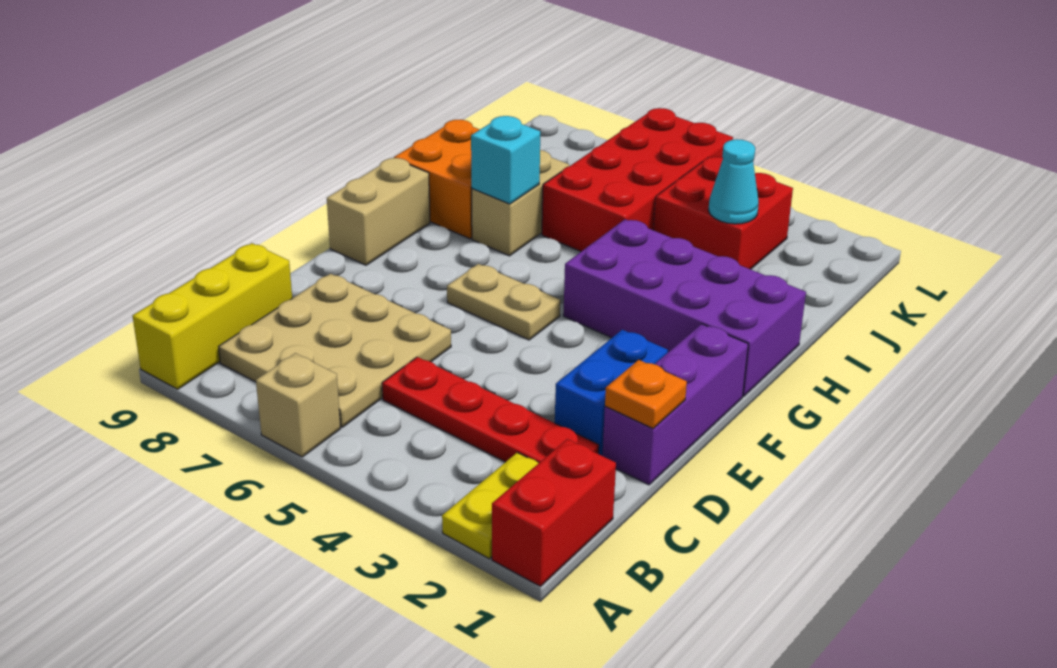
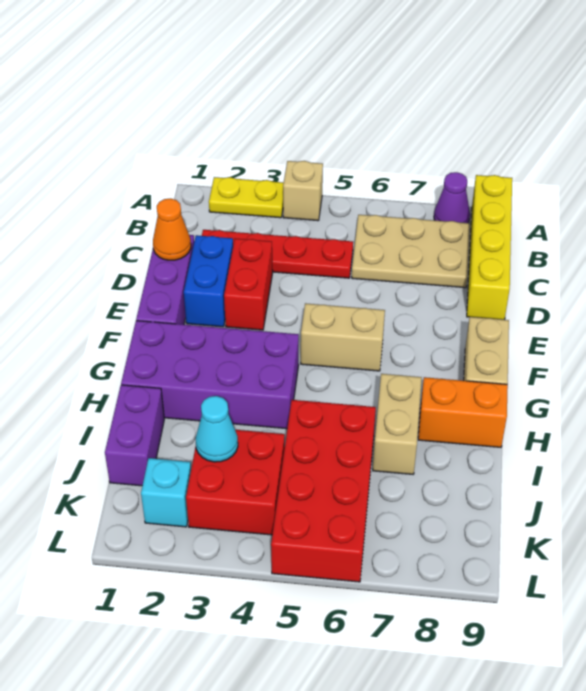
red brick A1:B1 level 1 -> red brick D3:E3 level 1
yellow plate A2:B2 level 1 -> yellow plate A2:A3 level 1
tan brick A6 level 1 -> tan brick A4 level 1
none -> purple cone A8 level 1
yellow brick A9:C9 level 1 -> yellow brick A9:D9 level 1
tan plate B6:D8 level 1 -> tan plate B6:C8 level 1
orange plate D1 level 2 -> orange cone D1 level 2
tan plate F5:F6 level 1 -> tan brick F5:F6 level 1
cyan brick H7 level 2 -> cyan brick K2 level 1
orange brick H8:I9 level 1 -> orange brick H8:H9 level 1
none -> purple brick I1:J1 level 1

